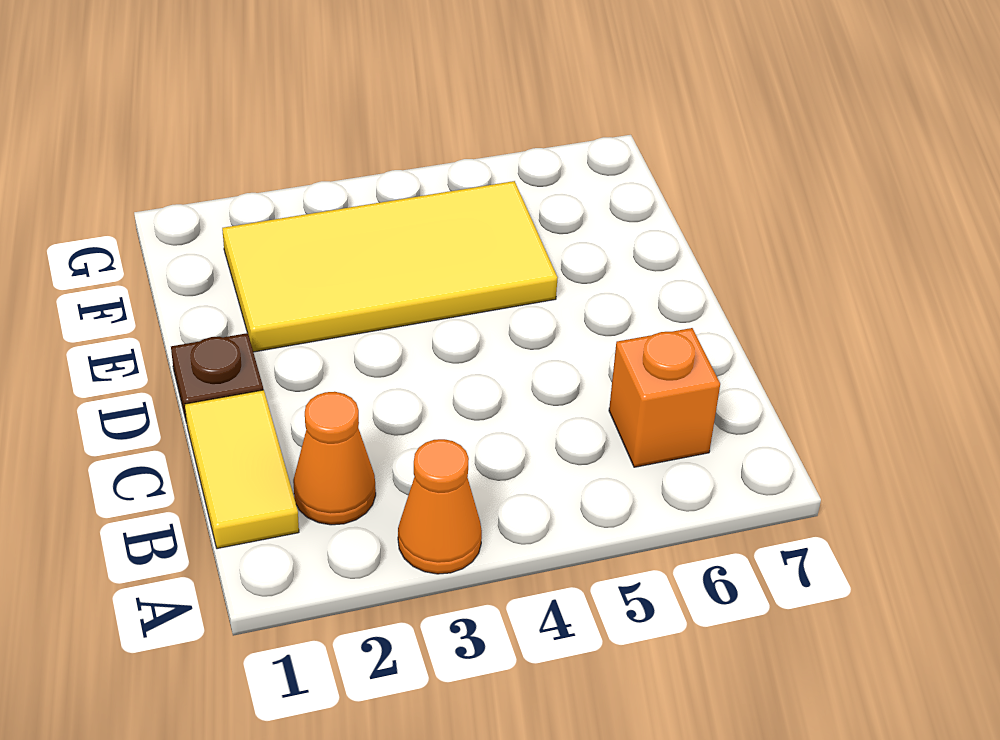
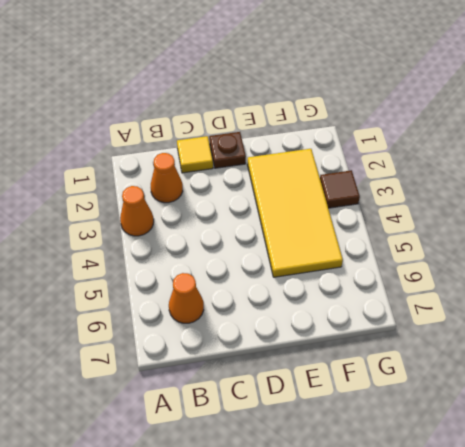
yellow tile B1:C1 level 1 -> yellow tile C1 level 1
orange brick B6 level 1 -> orange cone B6 level 1
none -> brown tile G3 level 1

